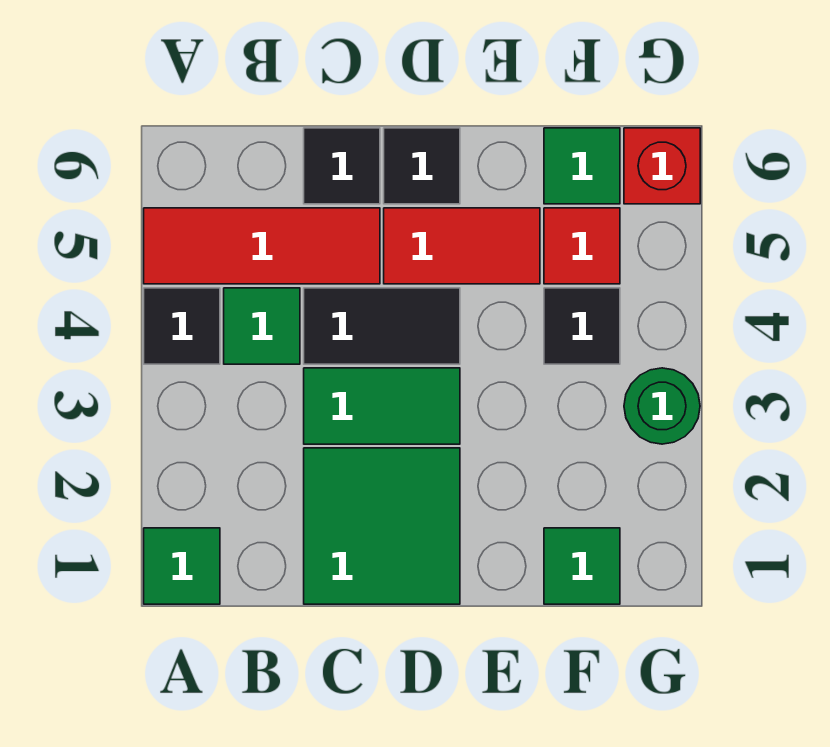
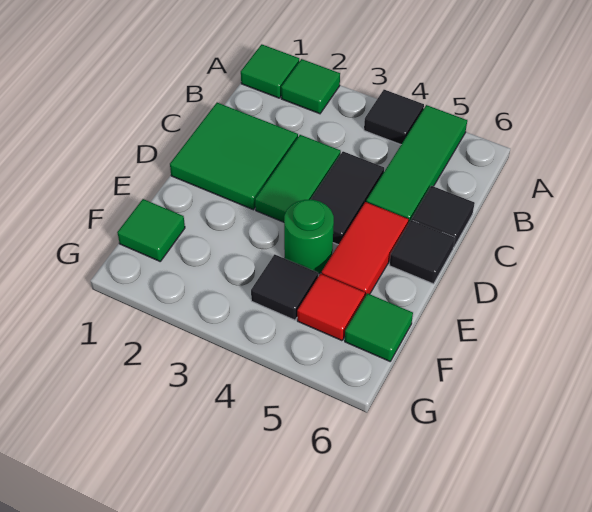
red tile A5:C5 level 1 -> green tile A5:C5 level 1
green tile B4 level 1 -> green tile A2 level 1
green round brick G3 level 1 -> green round brick E4 level 1
red brick G6 level 1 -> none

